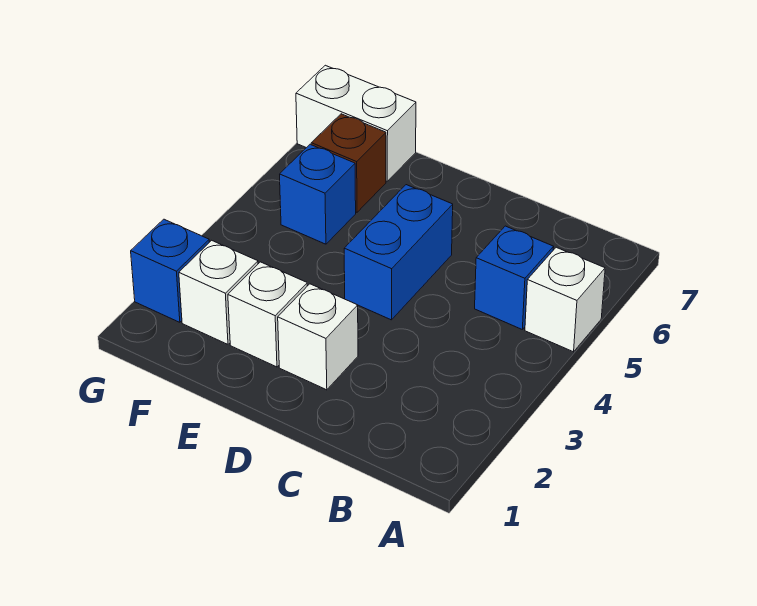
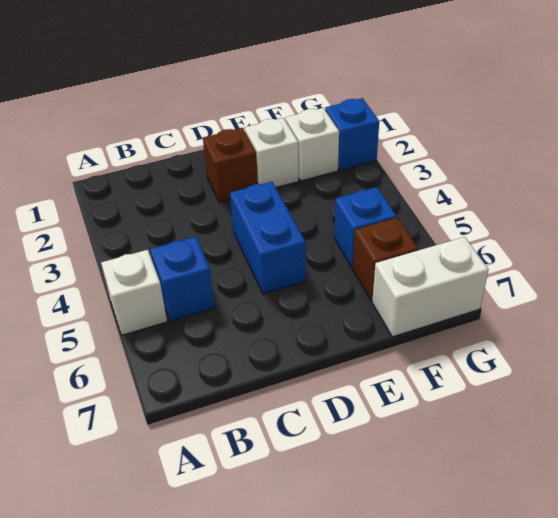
white brick D2 level 1 -> brown brick D2 level 1

